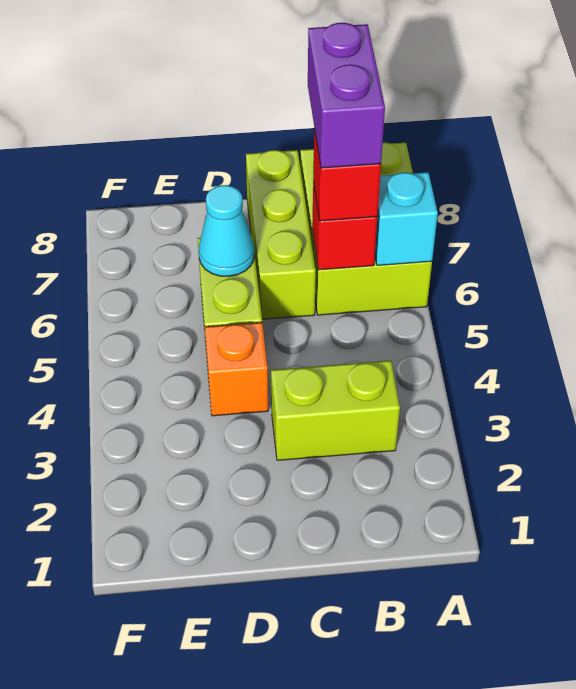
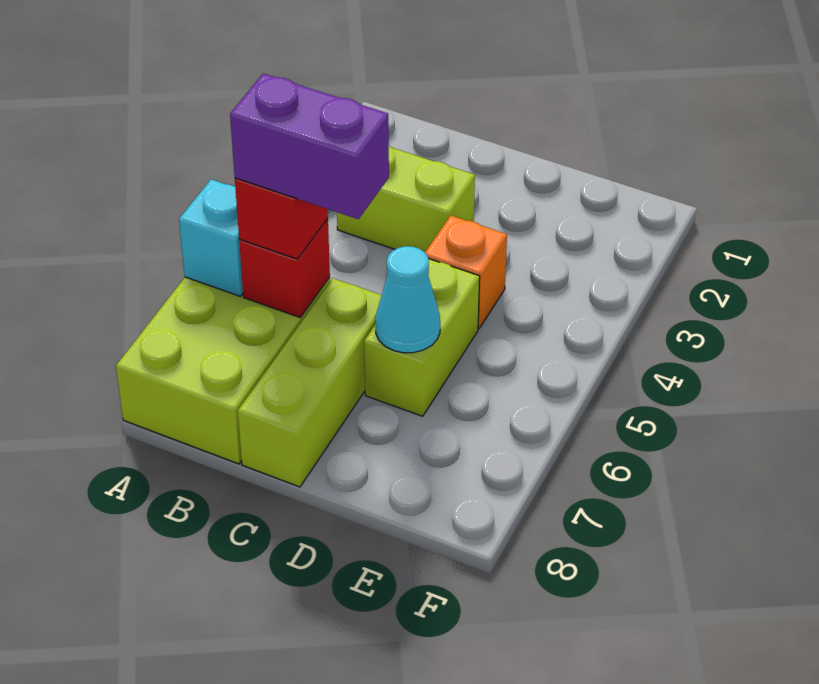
purple brick B6:B7 level 4 -> purple brick B6:C6 level 4

